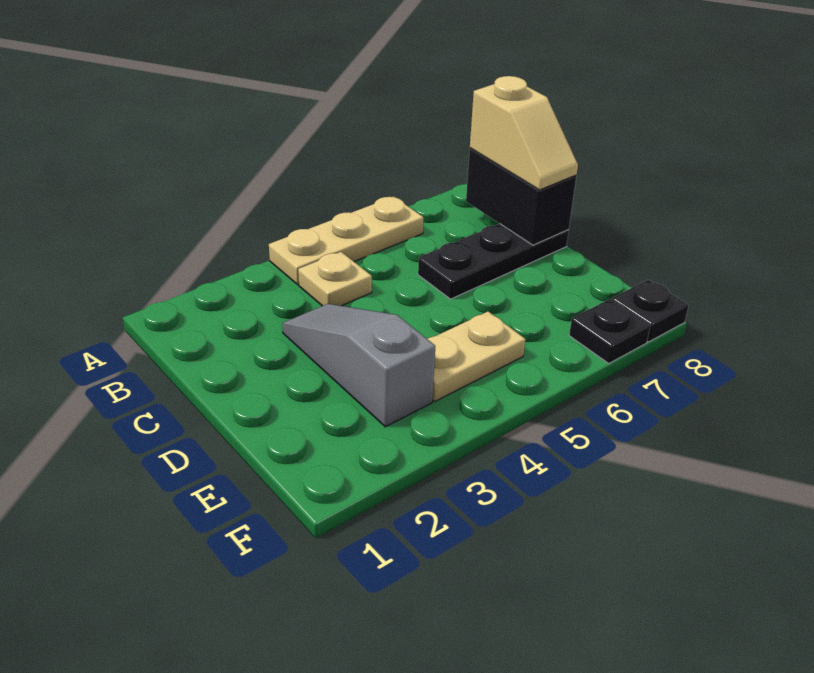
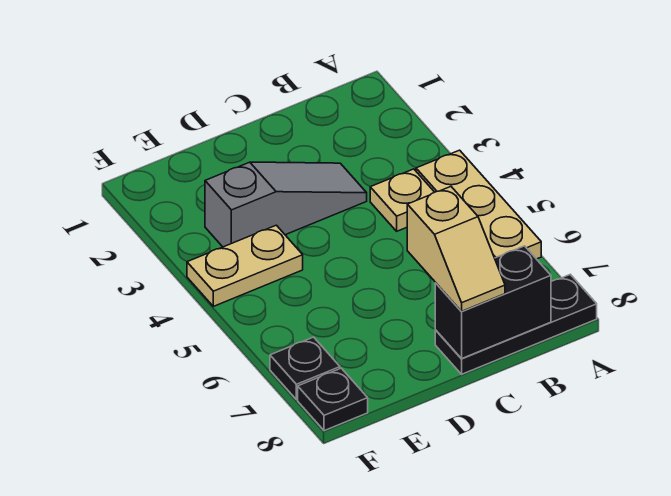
tan slope B8:C8 level 3 top B -> tan slope C7:C8 level 3 top 7
black plate C6:C8 level 1 -> black plate A8:C8 level 1
tan plate E4:E5 level 1 -> tan plate E4:F4 level 1

